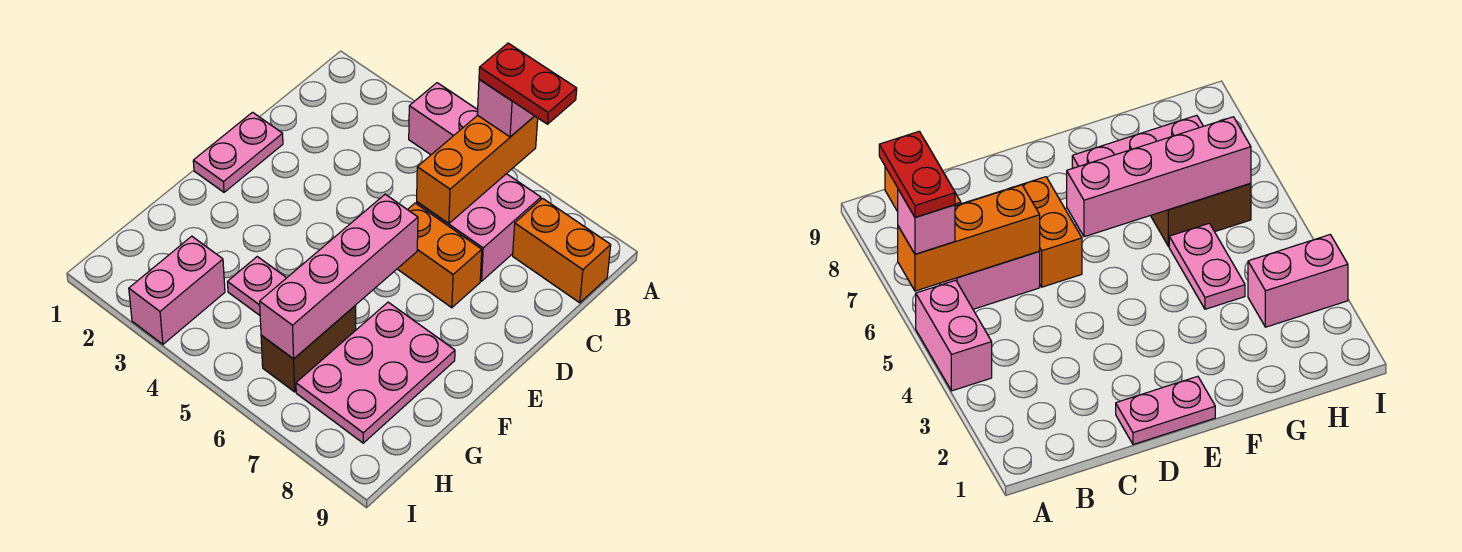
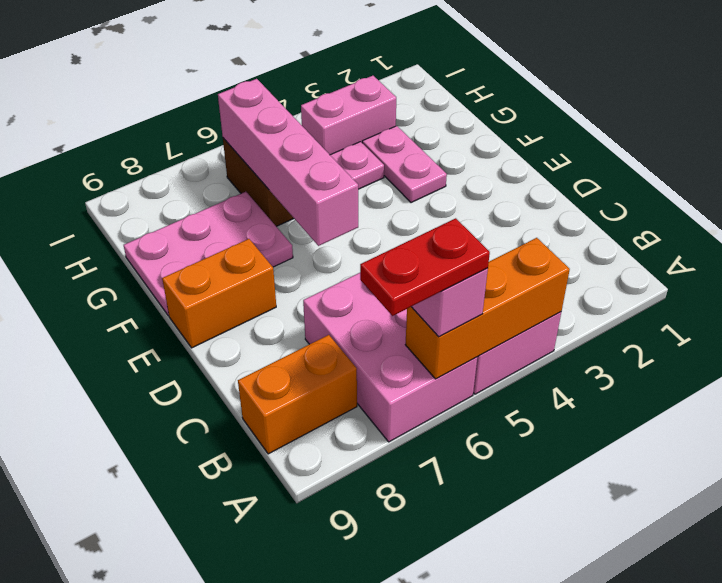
orange brick A6:C6 level 2 -> orange brick A4:A6 level 2
pink brick B6:C7 level 1 -> pink brick A6:C7 level 1
pink plate D1:E1 level 1 -> pink plate F3:G3 level 1
orange brick D6:D7 level 1 -> orange brick E8:E9 level 1
pink plate F7:H8 level 1 -> pink plate F7:G9 level 1
pink brick H3:I3 level 1 -> pink brick H3:H4 level 1

